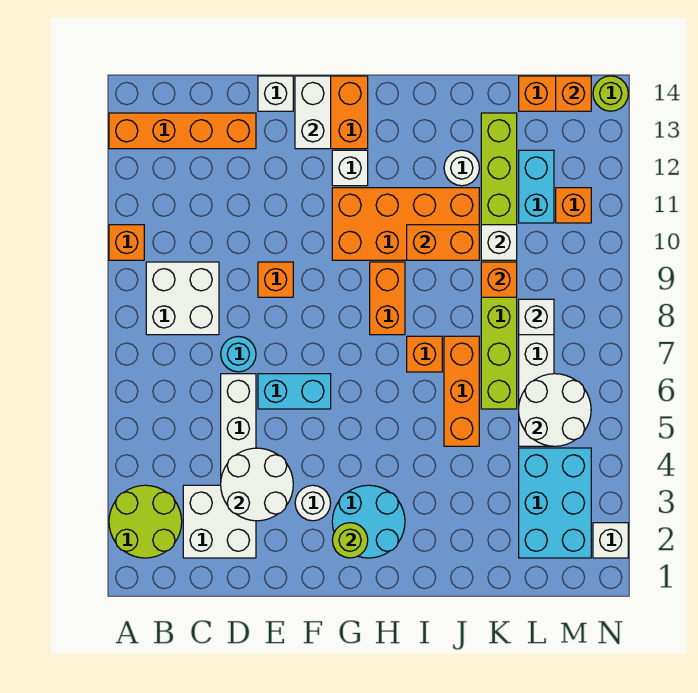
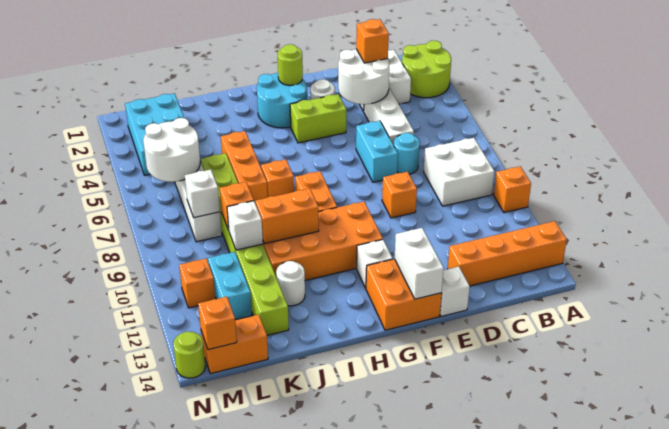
none -> orange brick D3 level 3
cyan brick E6:F6 level 1 -> cyan brick E6:E7 level 1
none -> lime brick F4:G4 level 1
white brick N2 level 1 -> none

